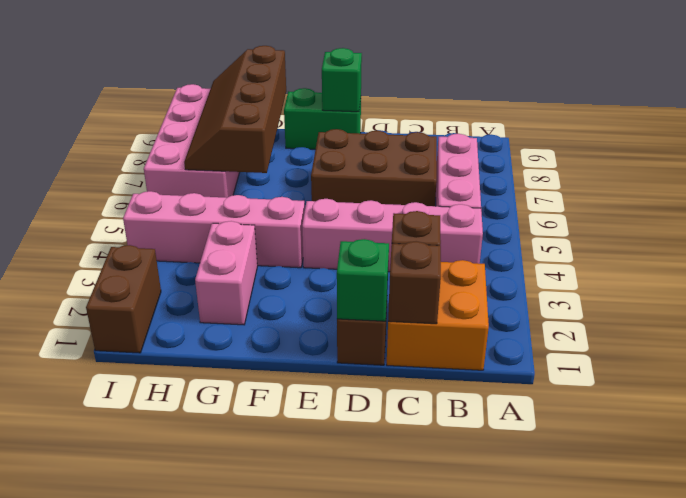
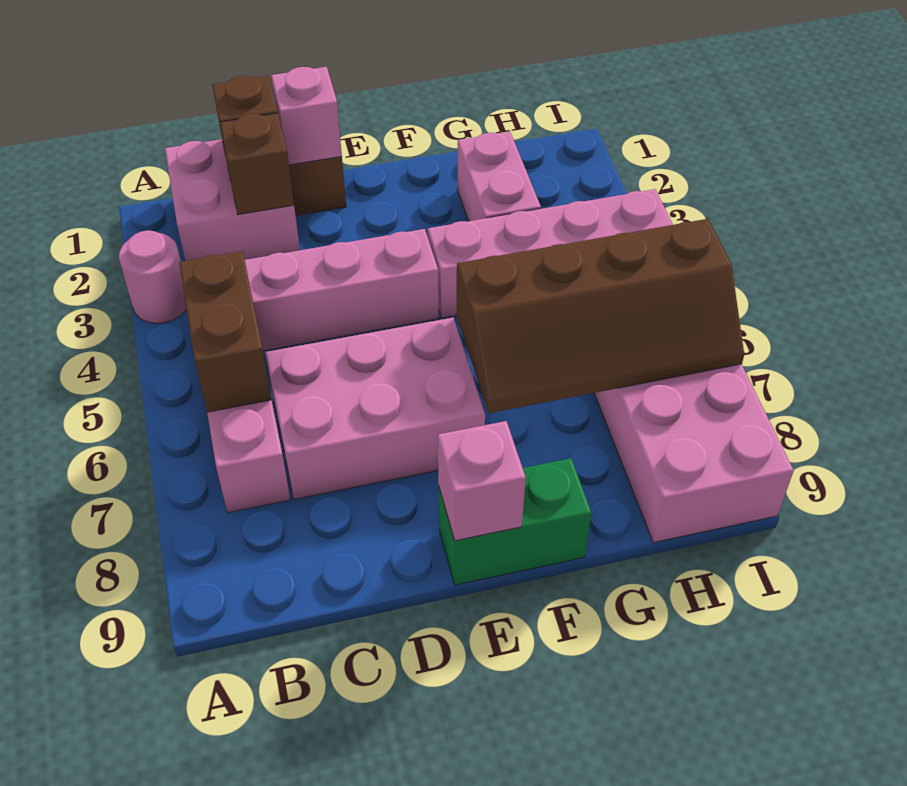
none -> pink round brick A3 level 1
orange brick B1:C2 level 1 -> pink brick B1:C2 level 1
brown brick C6:E7 level 1 -> pink brick C6:E7 level 1
green brick D1 level 2 -> pink brick D1 level 2
green brick E9 level 2 -> pink brick E9 level 2
brown slope G6:H9 level 2 top G -> brown slope F6:I7 level 2 top 6
brown brick I1:I2 level 1 -> brown brick B5:B6 level 2

